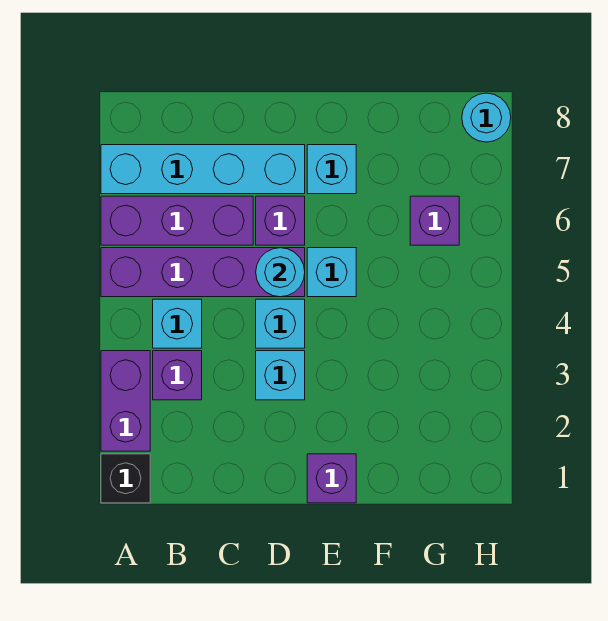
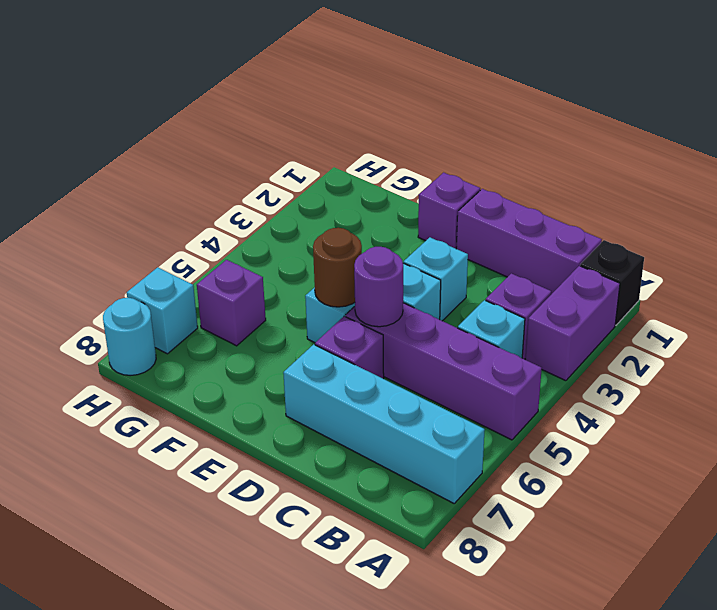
purple brick A6:C6 level 1 -> purple brick B1:D1 level 1
cyan round brick D5 level 2 -> purple round brick D5 level 2
none -> brown round brick E5 level 2
cyan brick E7 level 1 -> cyan brick H7 level 1

